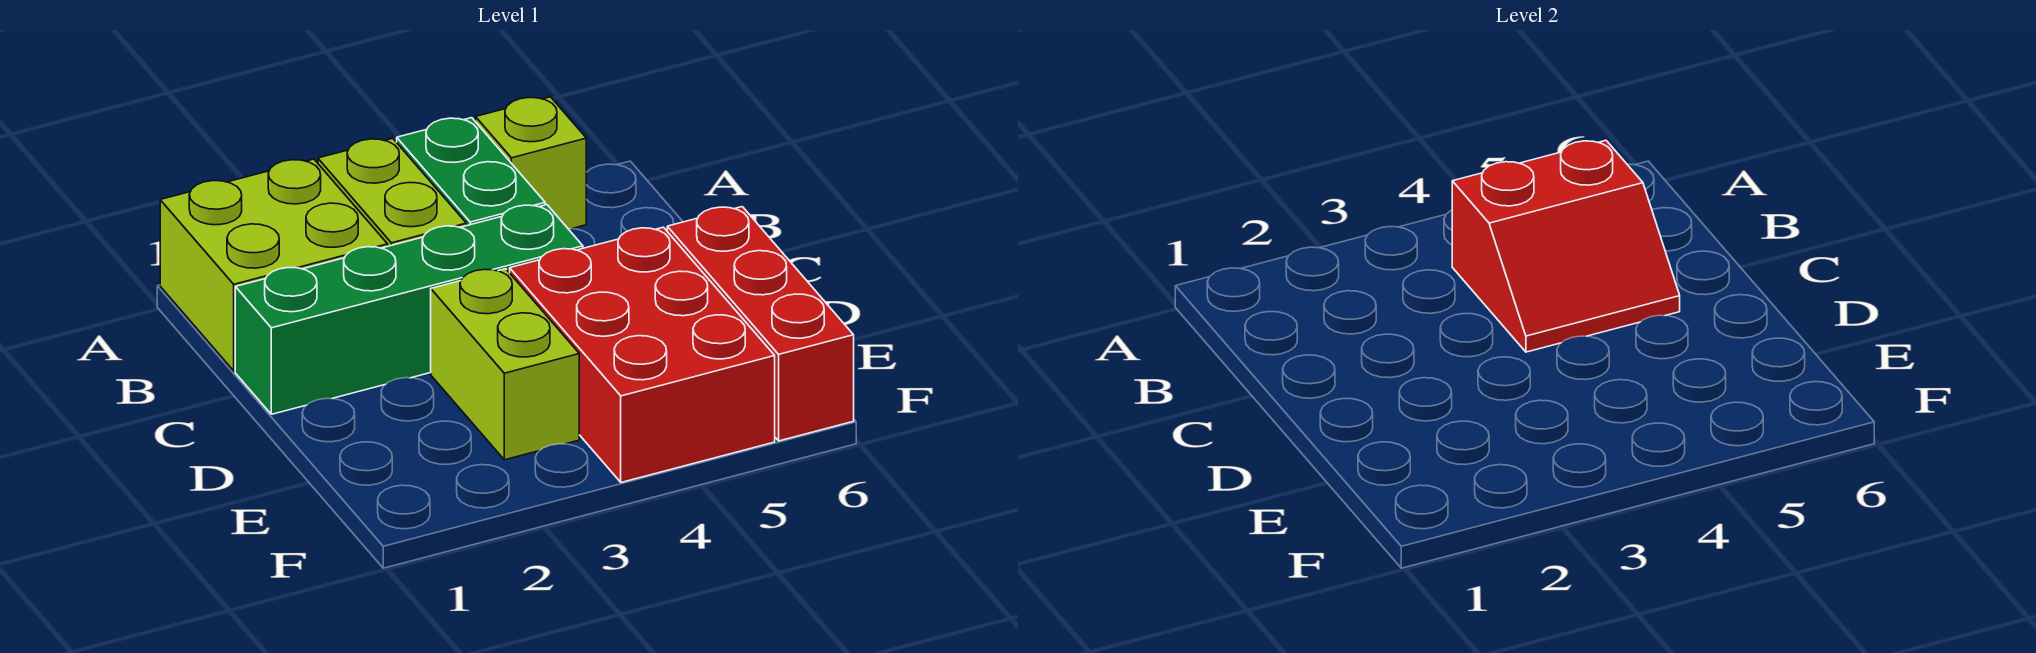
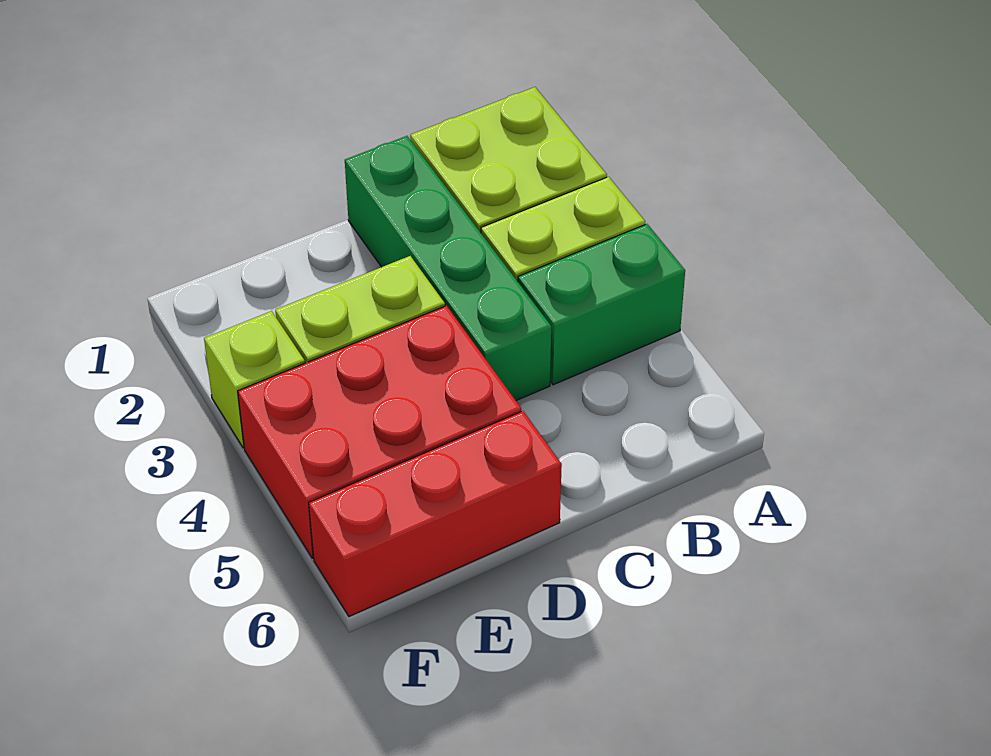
lime brick A5 level 1 -> lime brick F3 level 1
red slope B4:C5 level 2 top B -> none

